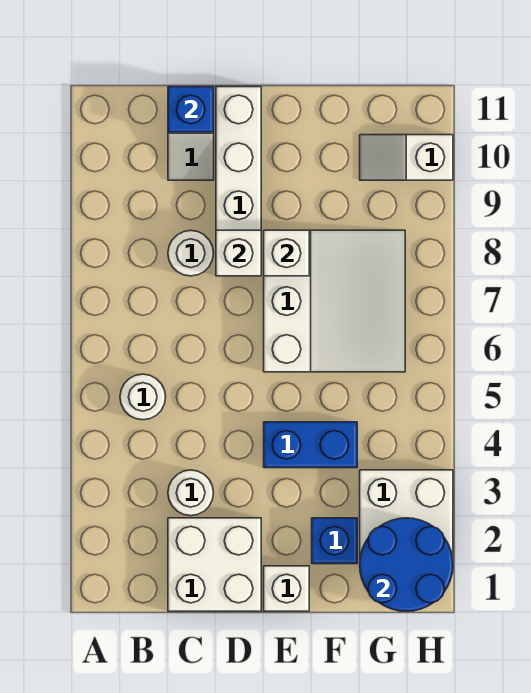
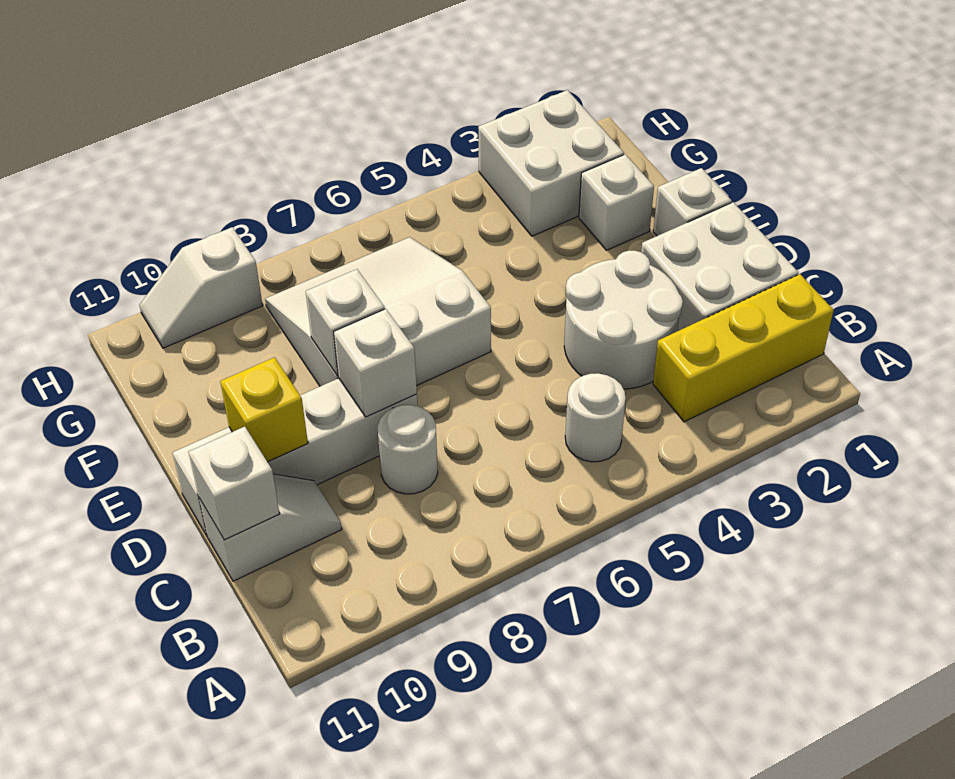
none -> yellow brick B1:B3 level 1
white round brick C3 level 1 -> white round brick C3:D4 level 1
blue brick C11 level 2 -> white brick C11 level 2
none -> yellow brick D10 level 2
blue brick E4:F4 level 1 -> none
blue brick F2 level 1 -> white brick F2 level 1
blue round brick G1:H2 level 2 -> none
white slope G10:H10 level 1 top H -> white slope H9:H10 level 1 top 9

